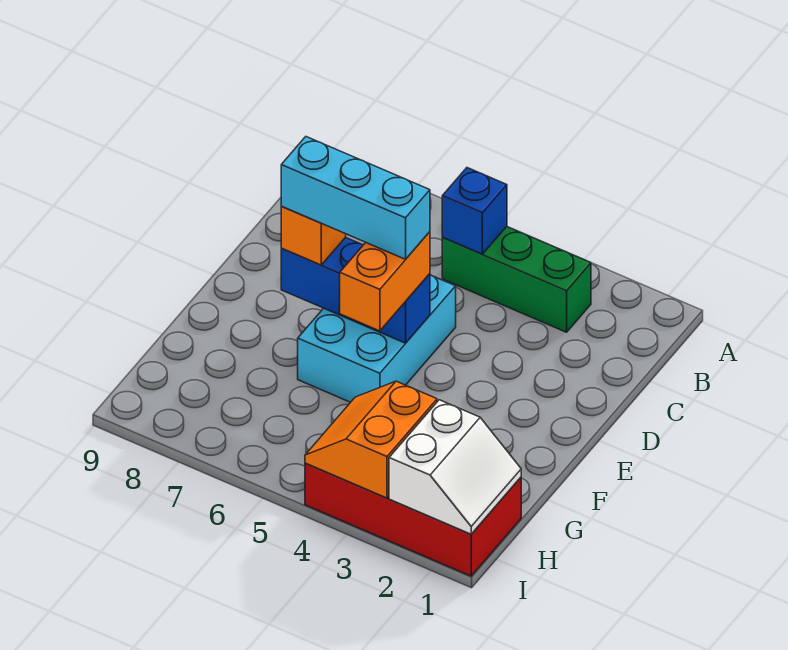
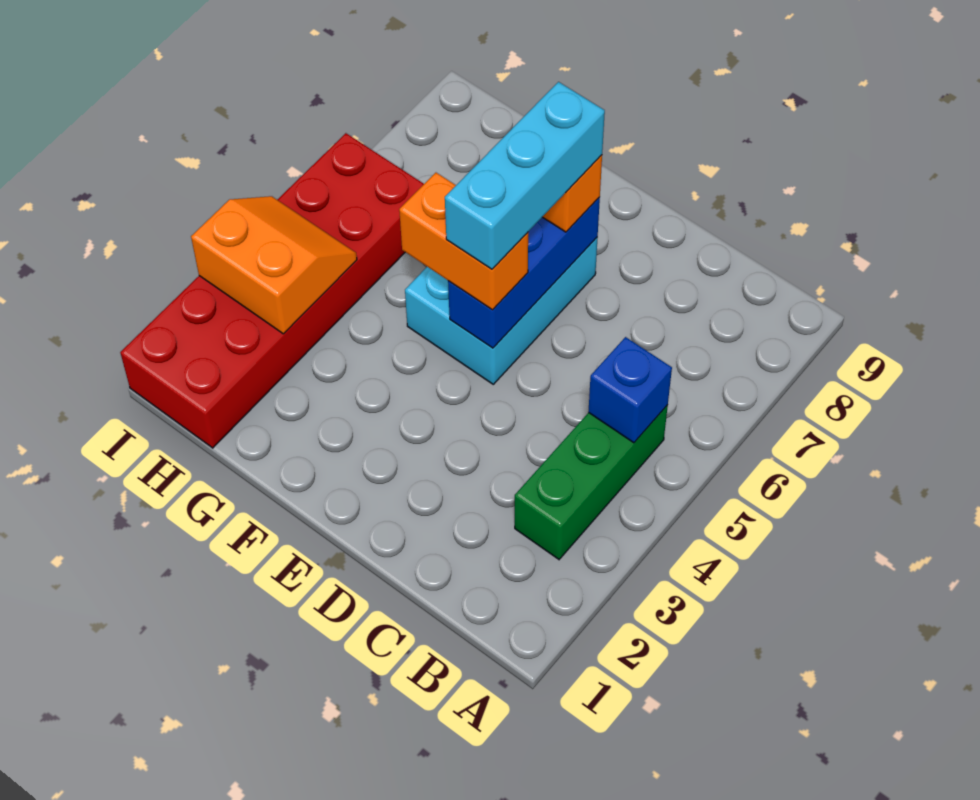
cyan brick D5:F6 level 1 -> cyan brick E5:F7 level 1
red brick H1:I4 level 1 -> red brick H1:I6 level 1
white slope H1:I2 level 2 top 2 -> none

